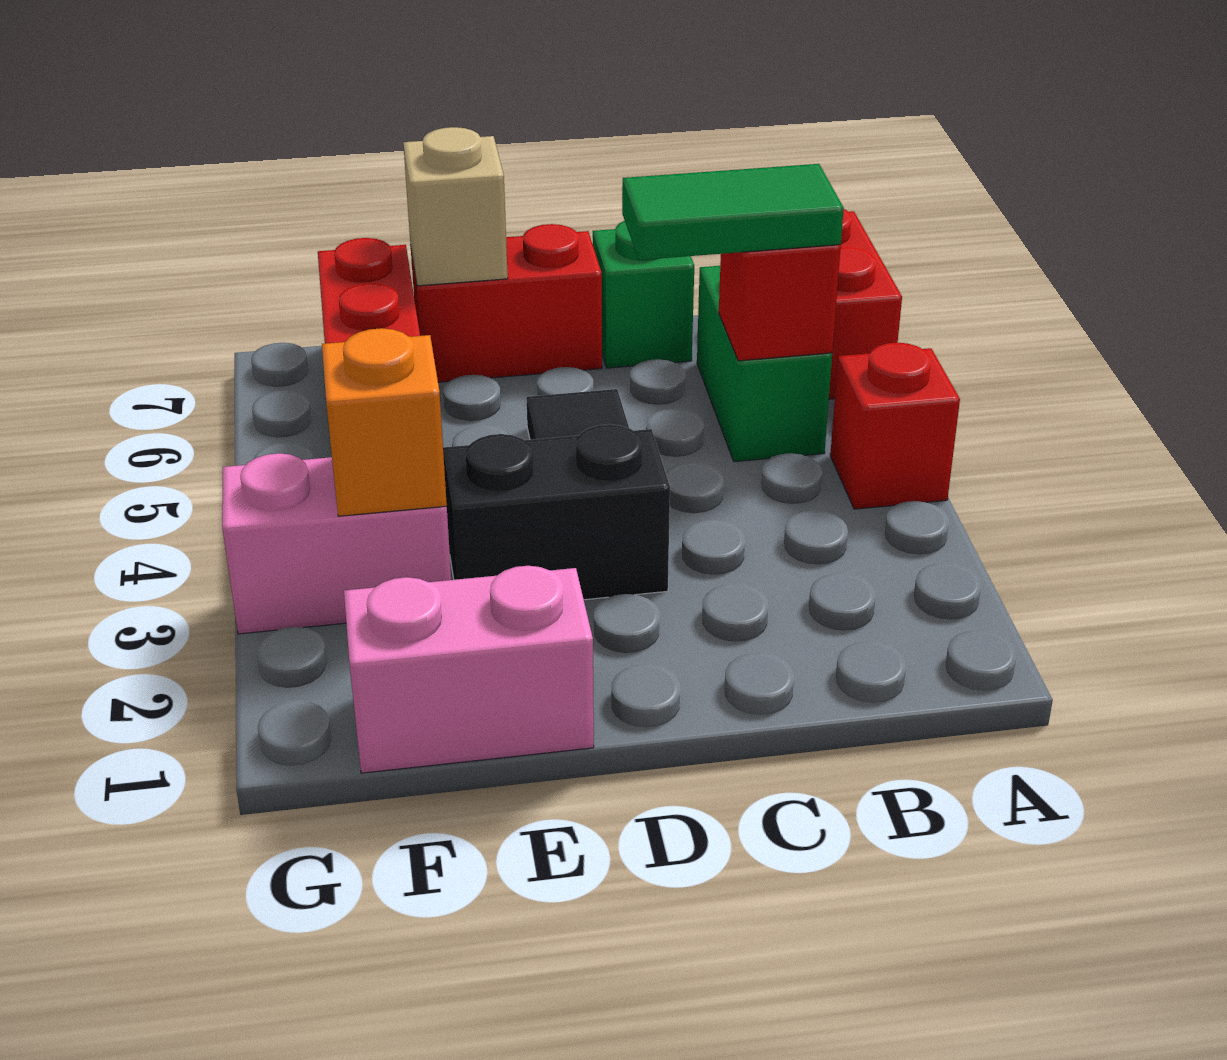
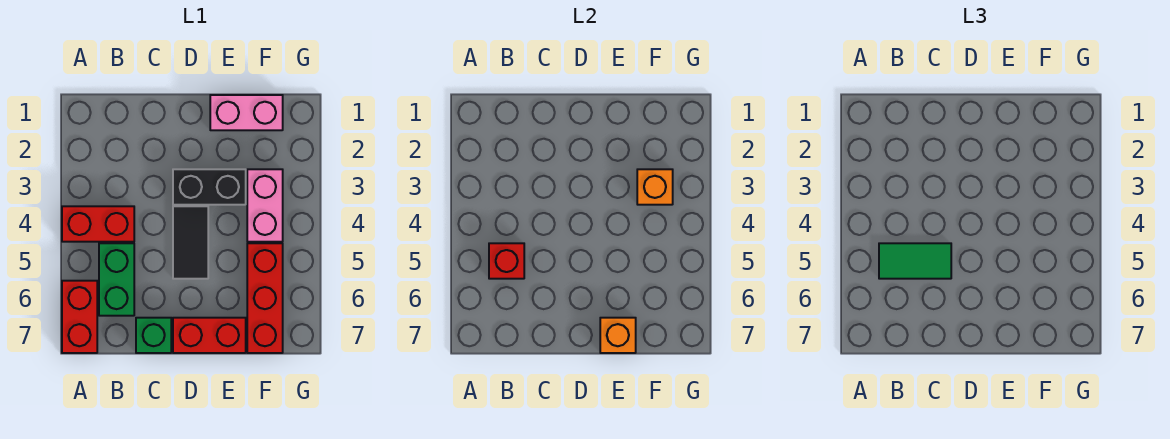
red brick A4 level 1 -> red brick A4:B4 level 1
tan brick E7 level 2 -> orange brick E7 level 2
pink brick F3:G3 level 1 -> pink brick F3:F4 level 1

